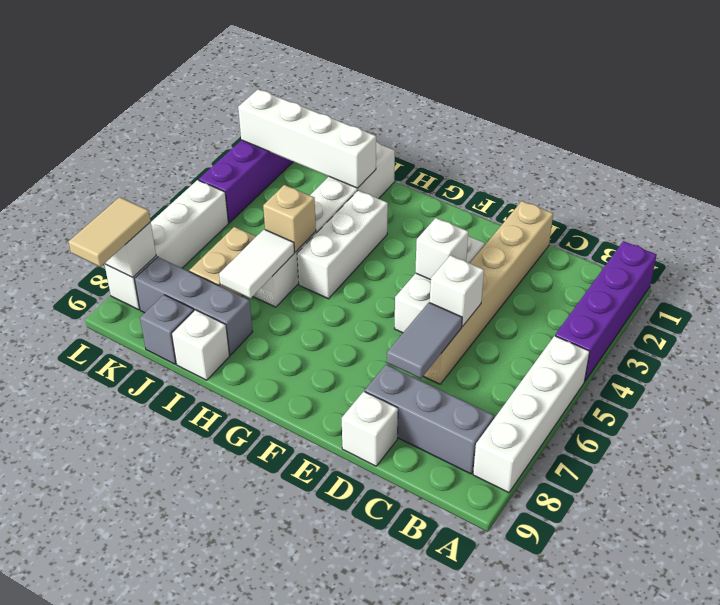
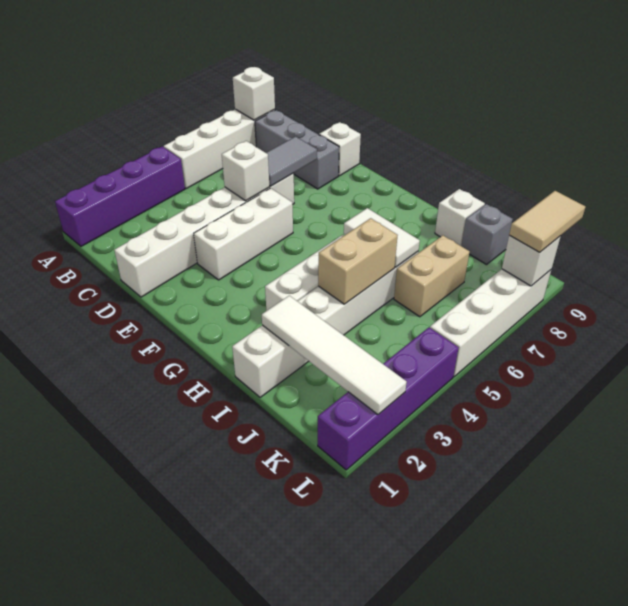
tan brick D1:D6 level 1 -> white brick D1:D6 level 1
white brick E4 level 2 -> white brick A8 level 2
white brick I2:L2 level 2 -> white tile I2:L2 level 2
tan brick I5 level 2 -> tan brick I4:I5 level 2
white tile I6:I7 level 2 -> white tile H6:I6 level 2
grey brick I8:K8 level 1 -> none

